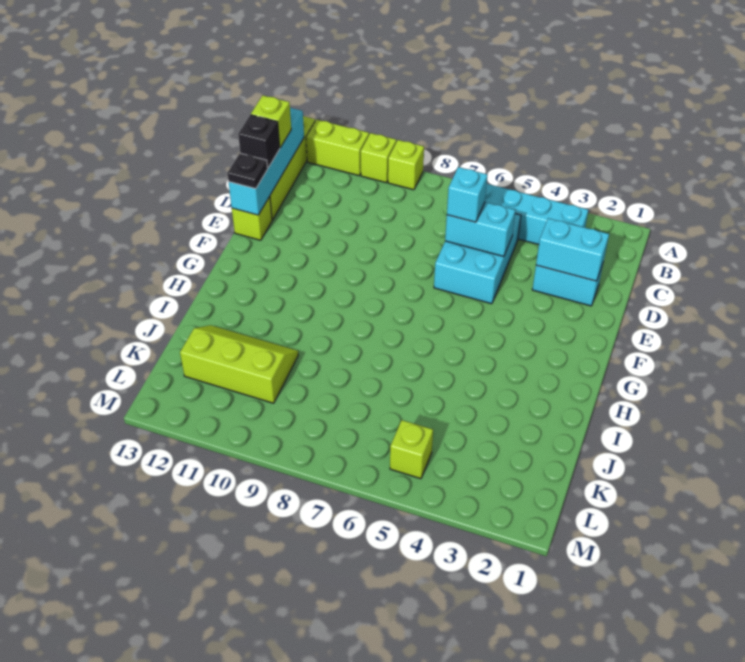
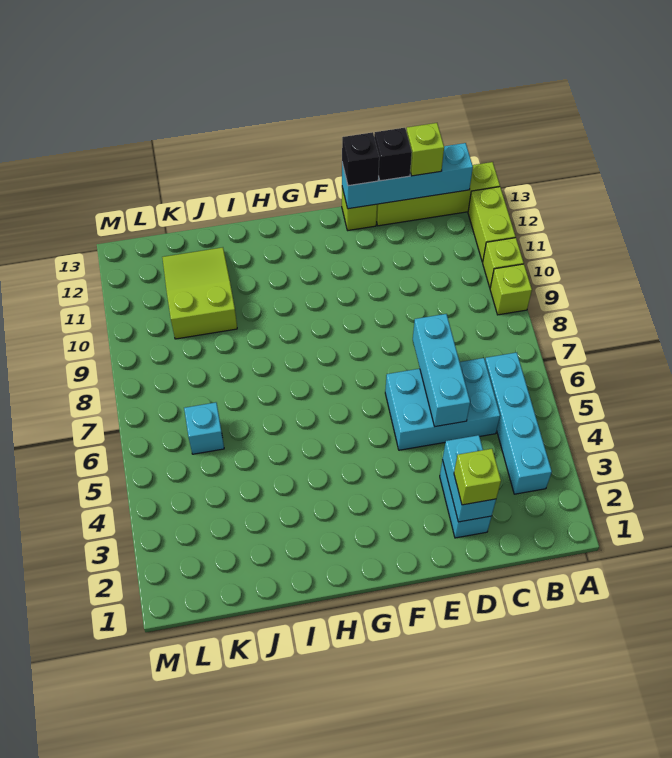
cyan brick D5:D6 level 2 -> cyan brick D5:D7 level 2
cyan brick D6 level 3 -> cyan brick K6 level 1
black plate E13 level 3 -> black brick E13 level 3
lime slope J10:K12 level 1 top K -> lime slope J10:K12 level 1 top 10
lime brick L5 level 1 -> lime brick D2 level 3

